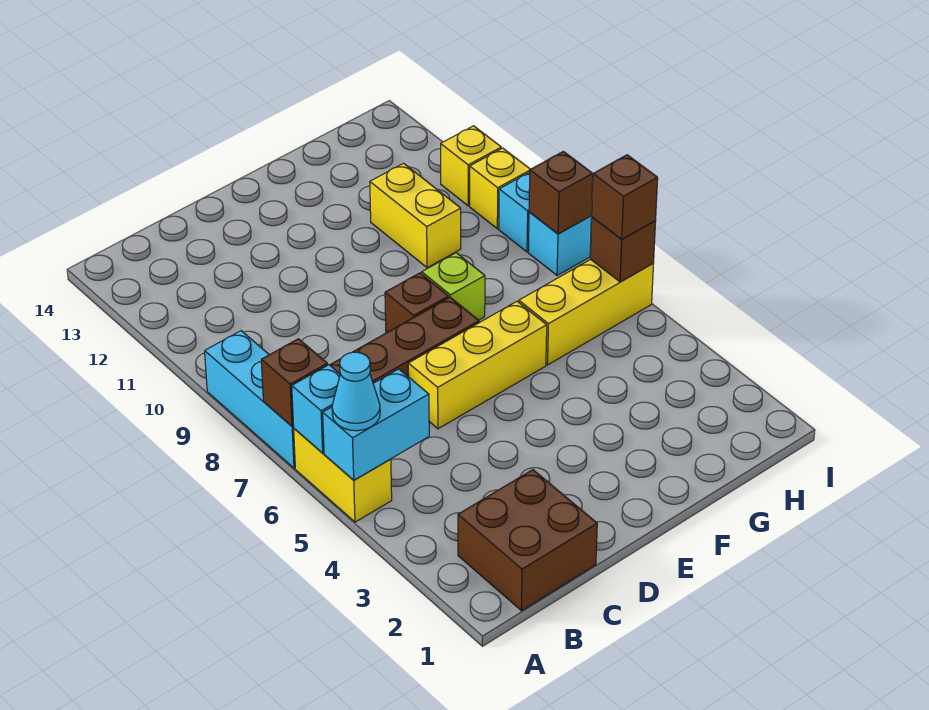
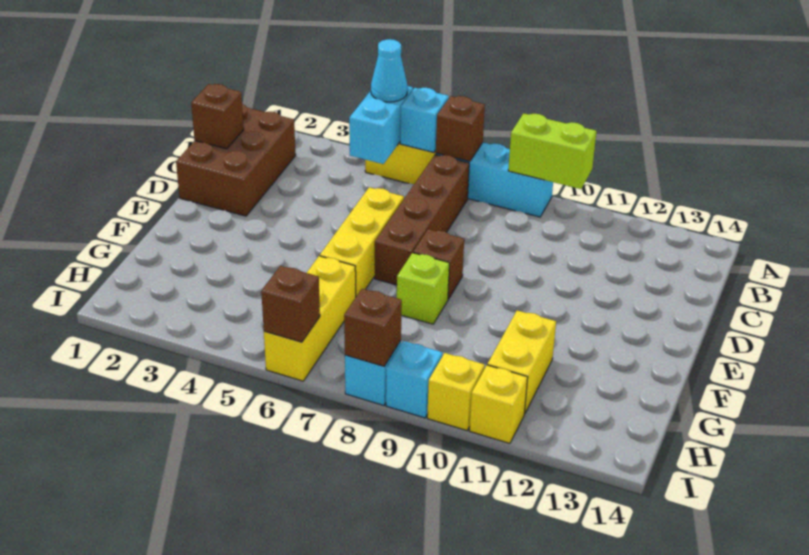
none -> lime brick A9:A10 level 2
brown brick B1:C2 level 1 -> brown brick B1:D2 level 1
yellow brick G10:G11 level 1 -> yellow brick G11:H11 level 1
brown brick I6 level 3 -> brown brick C1 level 2

